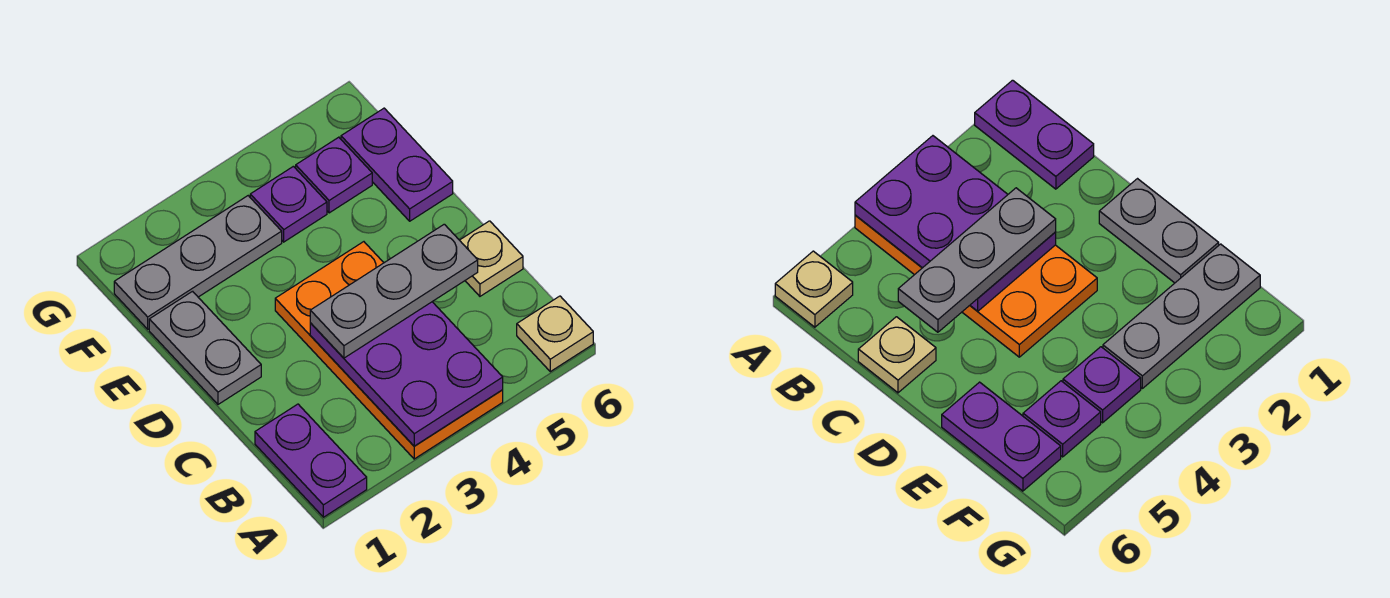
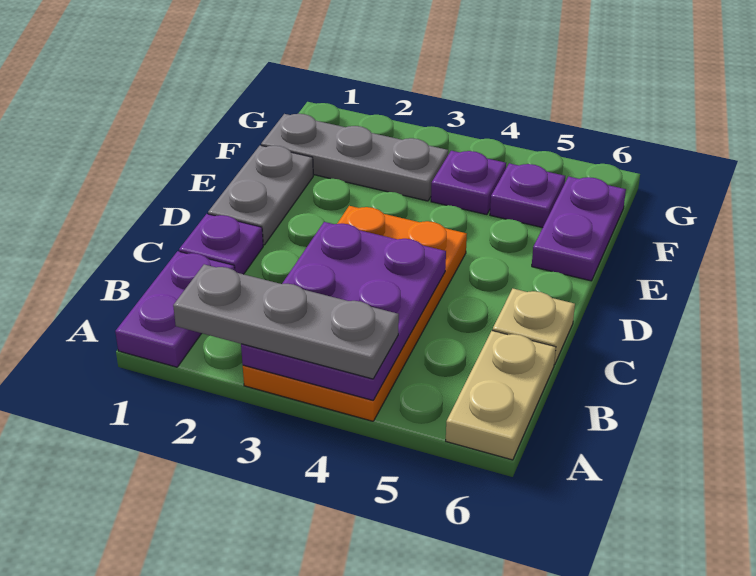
tan plate A6 level 1 -> tan plate A6:B6 level 1
none -> purple plate C1 level 1
grey plate C3:C5 level 3 -> grey plate A2:A4 level 3

